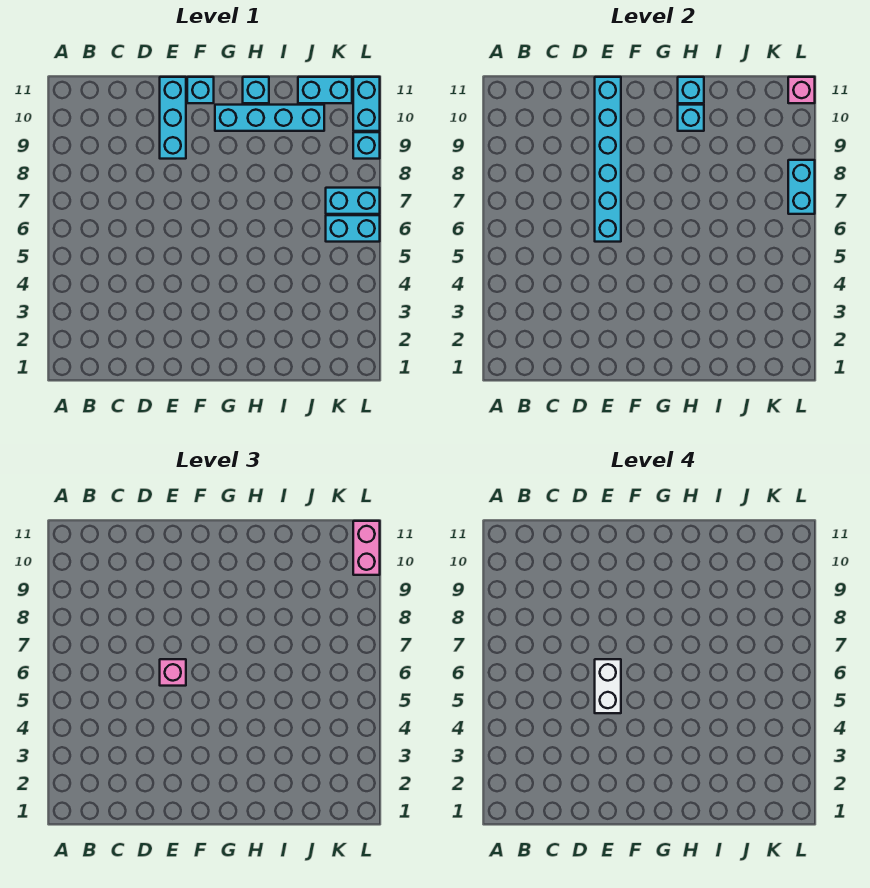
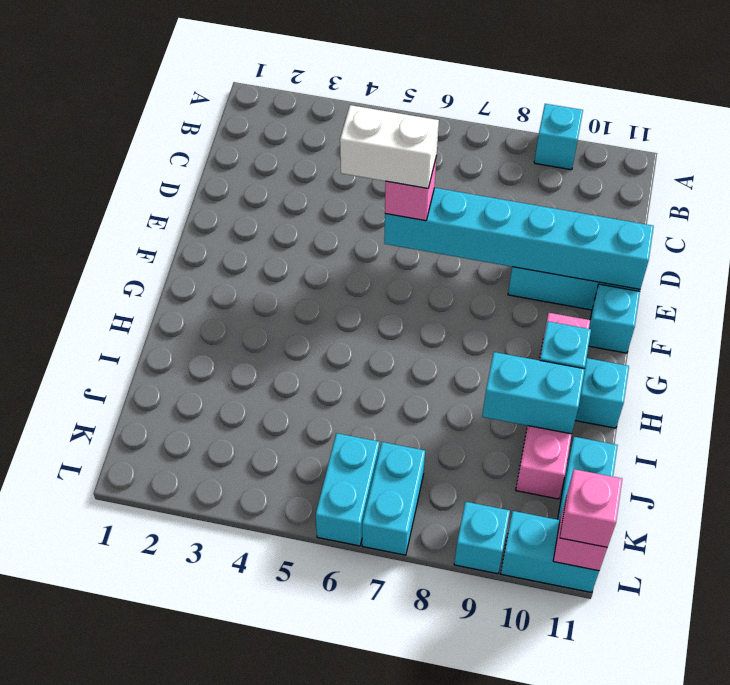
cyan brick G10:J10 level 1 -> pink brick G10:J10 level 1
cyan brick H11 level 2 -> cyan brick A9 level 1
cyan brick L7:L8 level 2 -> cyan brick I9:I10 level 2
pink brick L10:L11 level 3 -> pink brick L11 level 3

